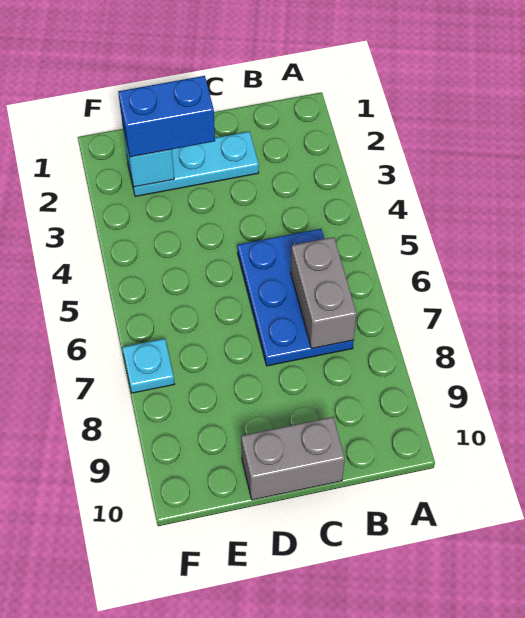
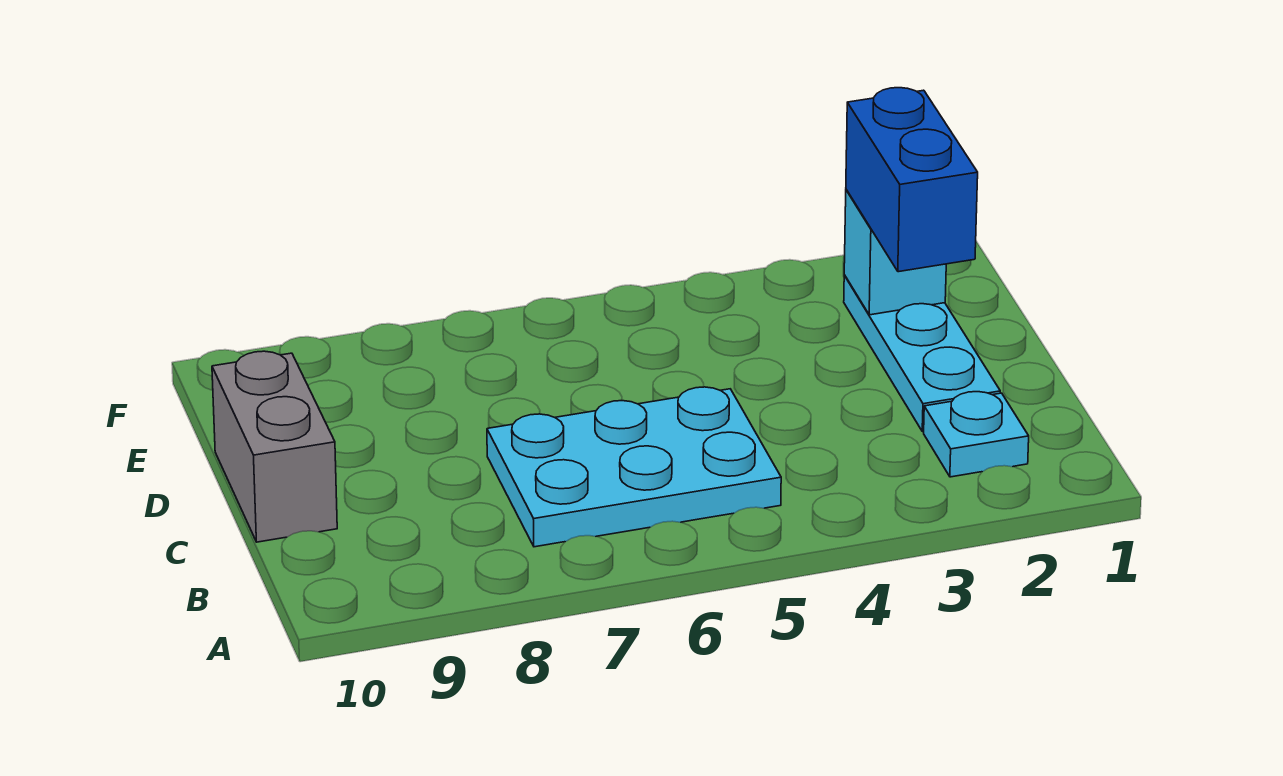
blue plate B5:C7 level 1 -> cyan plate B5:C7 level 1
grey brick B6:B7 level 2 -> none
cyan plate F7 level 1 -> cyan plate B2 level 1

